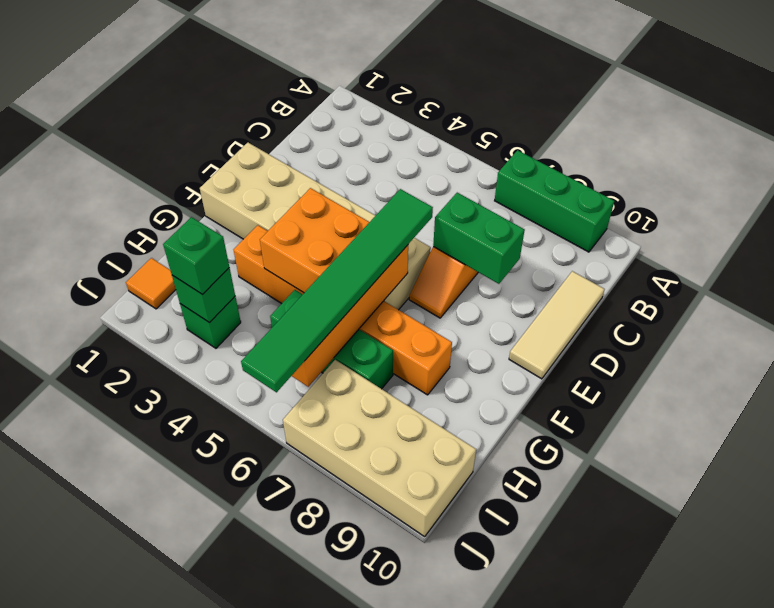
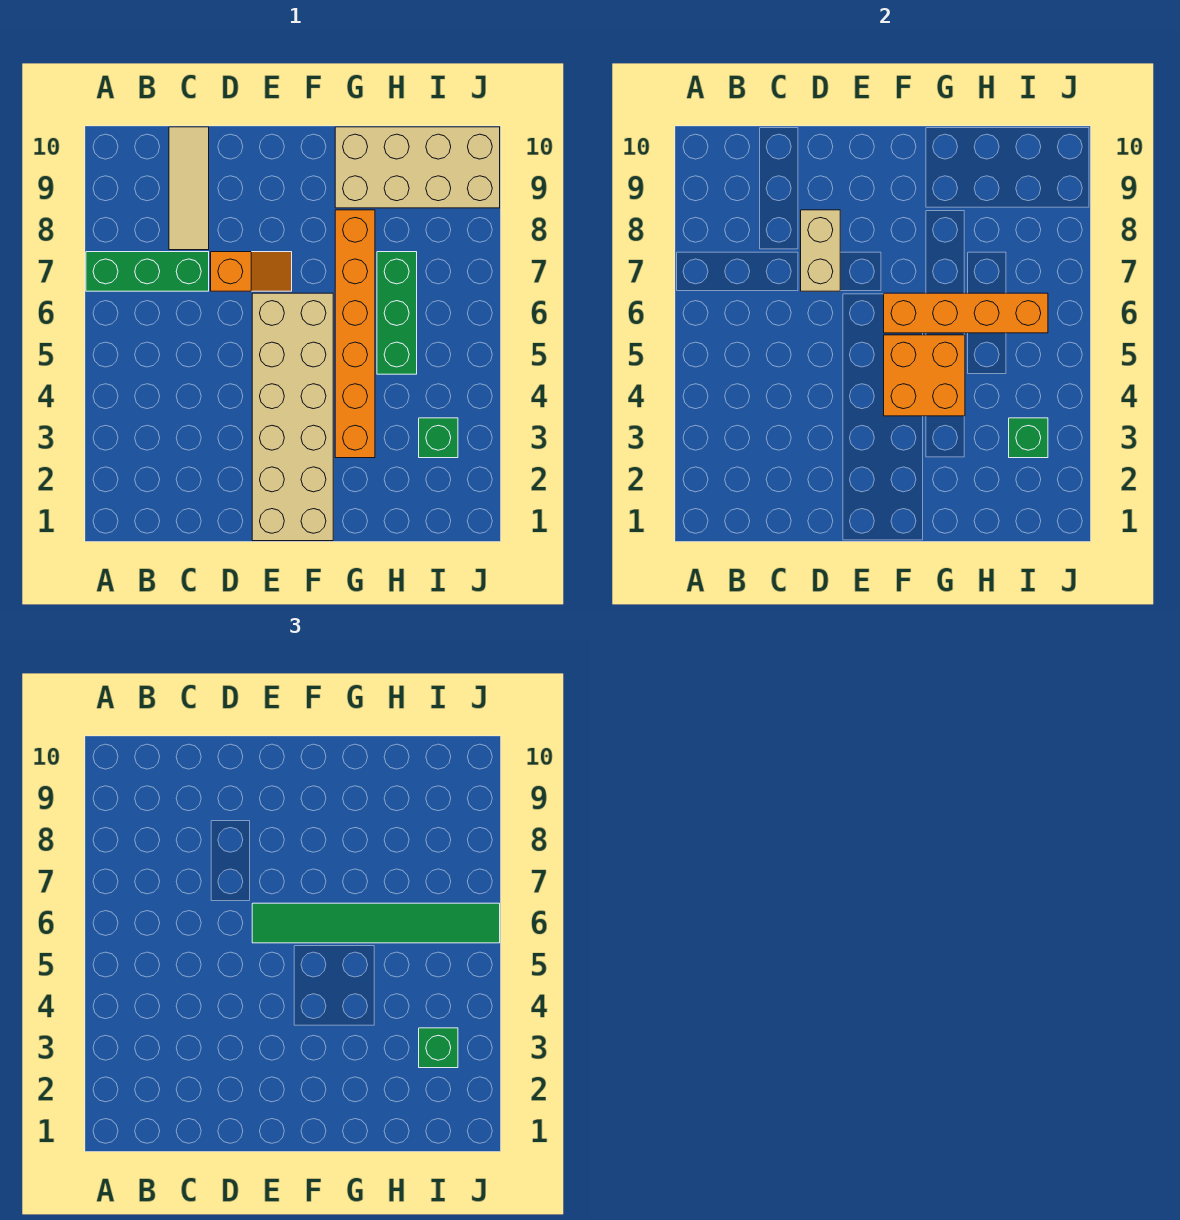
green brick A7:A9 level 1 -> green brick A7:C7 level 1
tan tile C10:E10 level 1 -> tan tile C8:C10 level 1
green brick D7:D8 level 2 -> tan brick D7:D8 level 2
orange tile I1 level 1 -> none
tan brick I7:J10 level 1 -> tan brick G9:J10 level 1

